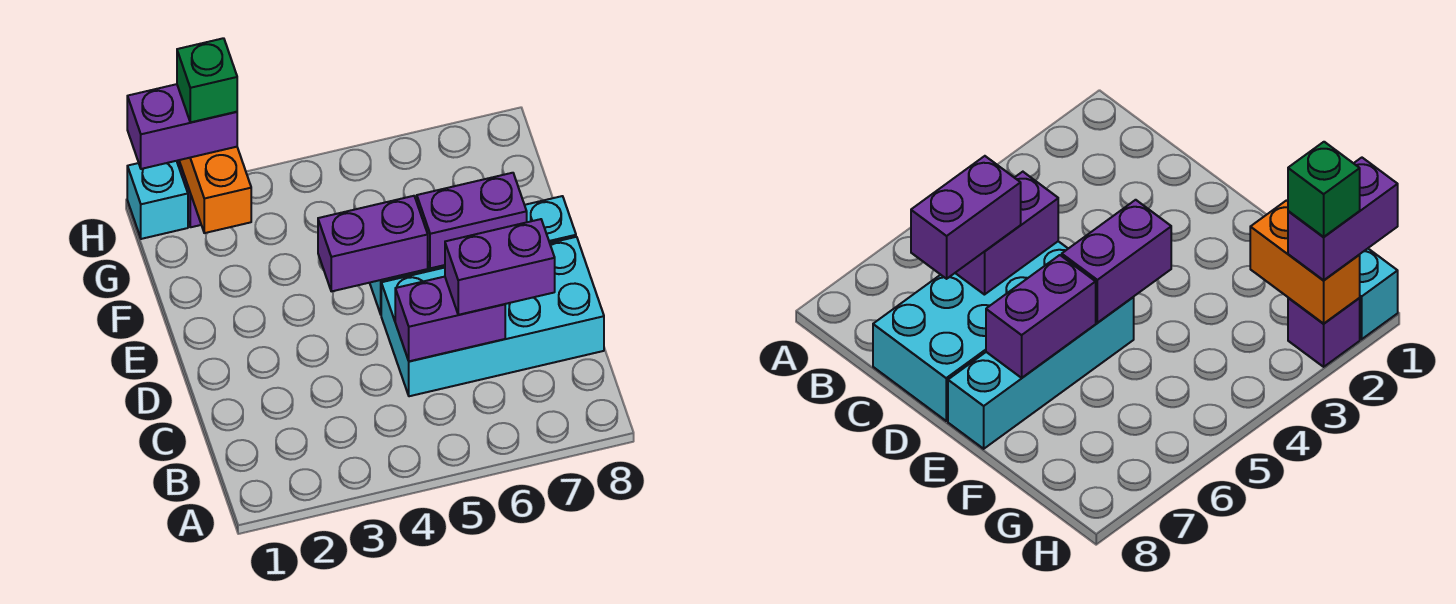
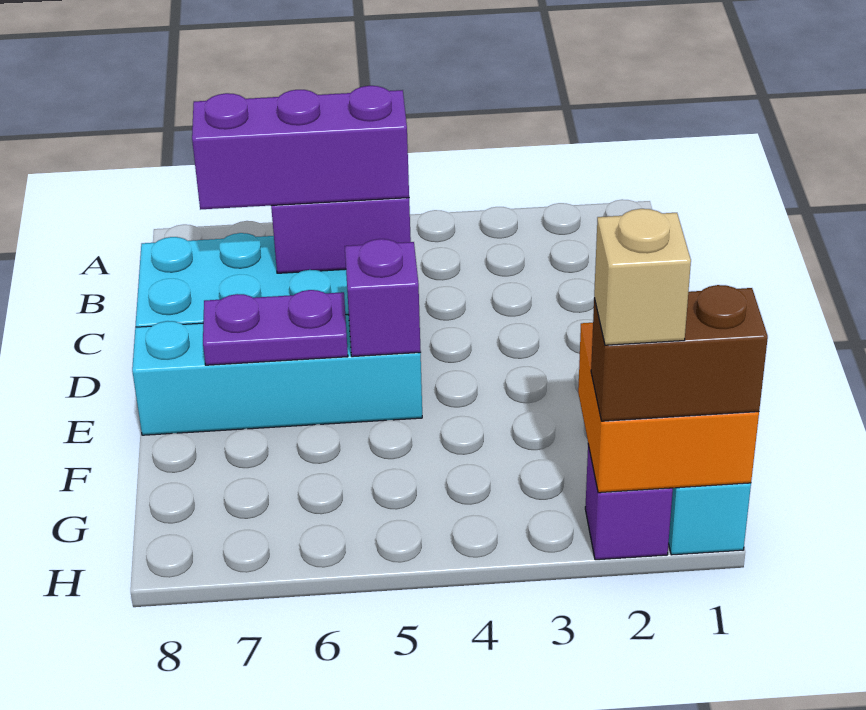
purple brick C6:C7 level 3 -> purple brick C5:C7 level 3
purple brick E4:E5 level 2 -> purple brick E5 level 2
purple brick E6:E7 level 2 -> purple plate E6:E7 level 2
orange brick G2:H2 level 2 -> orange brick G1:H2 level 2
purple brick H1:H2 level 3 -> brown brick H1:H2 level 3
green brick H2 level 4 -> tan brick H2 level 4

